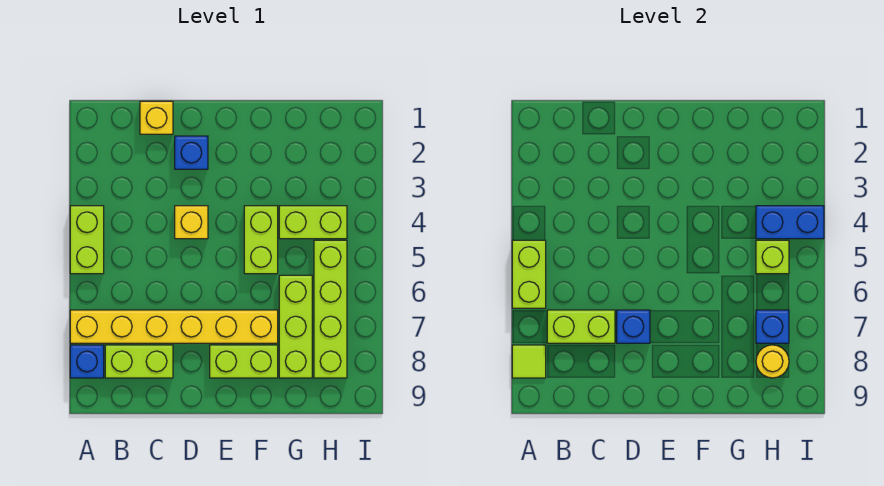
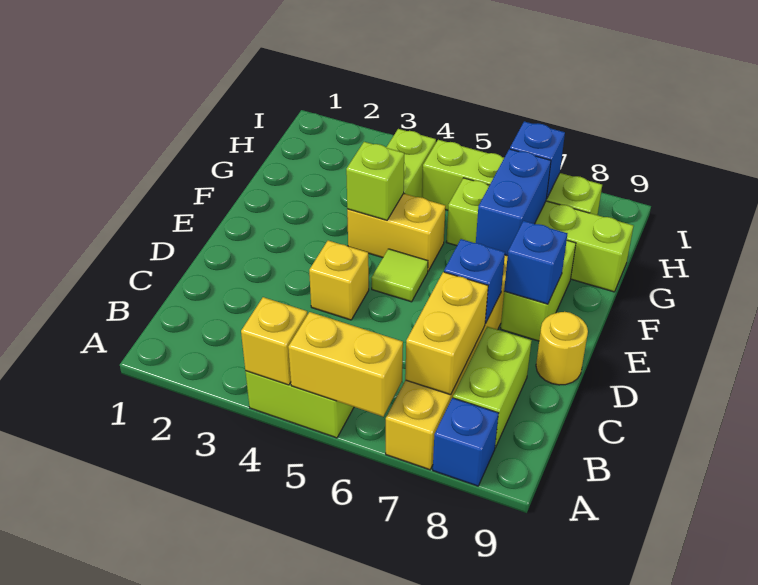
lime brick A5:A6 level 2 -> yellow brick A5:A6 level 2
lime tile A8 level 2 -> lime tile E5 level 1
lime brick B7:C7 level 2 -> yellow brick B7:C7 level 2
yellow brick C1 level 1 -> yellow brick A4 level 2
blue brick D2 level 1 -> blue brick E8 level 2
lime brick F4:F5 level 1 -> yellow brick F4:F5 level 1
lime brick G6:G8 level 1 -> lime brick G6:G9 level 1
blue brick H4:I4 level 2 -> blue brick F7:G7 level 2
lime brick H5 level 2 -> lime brick F4 level 2
yellow round brick H8 level 2 -> yellow round brick D9 level 1

